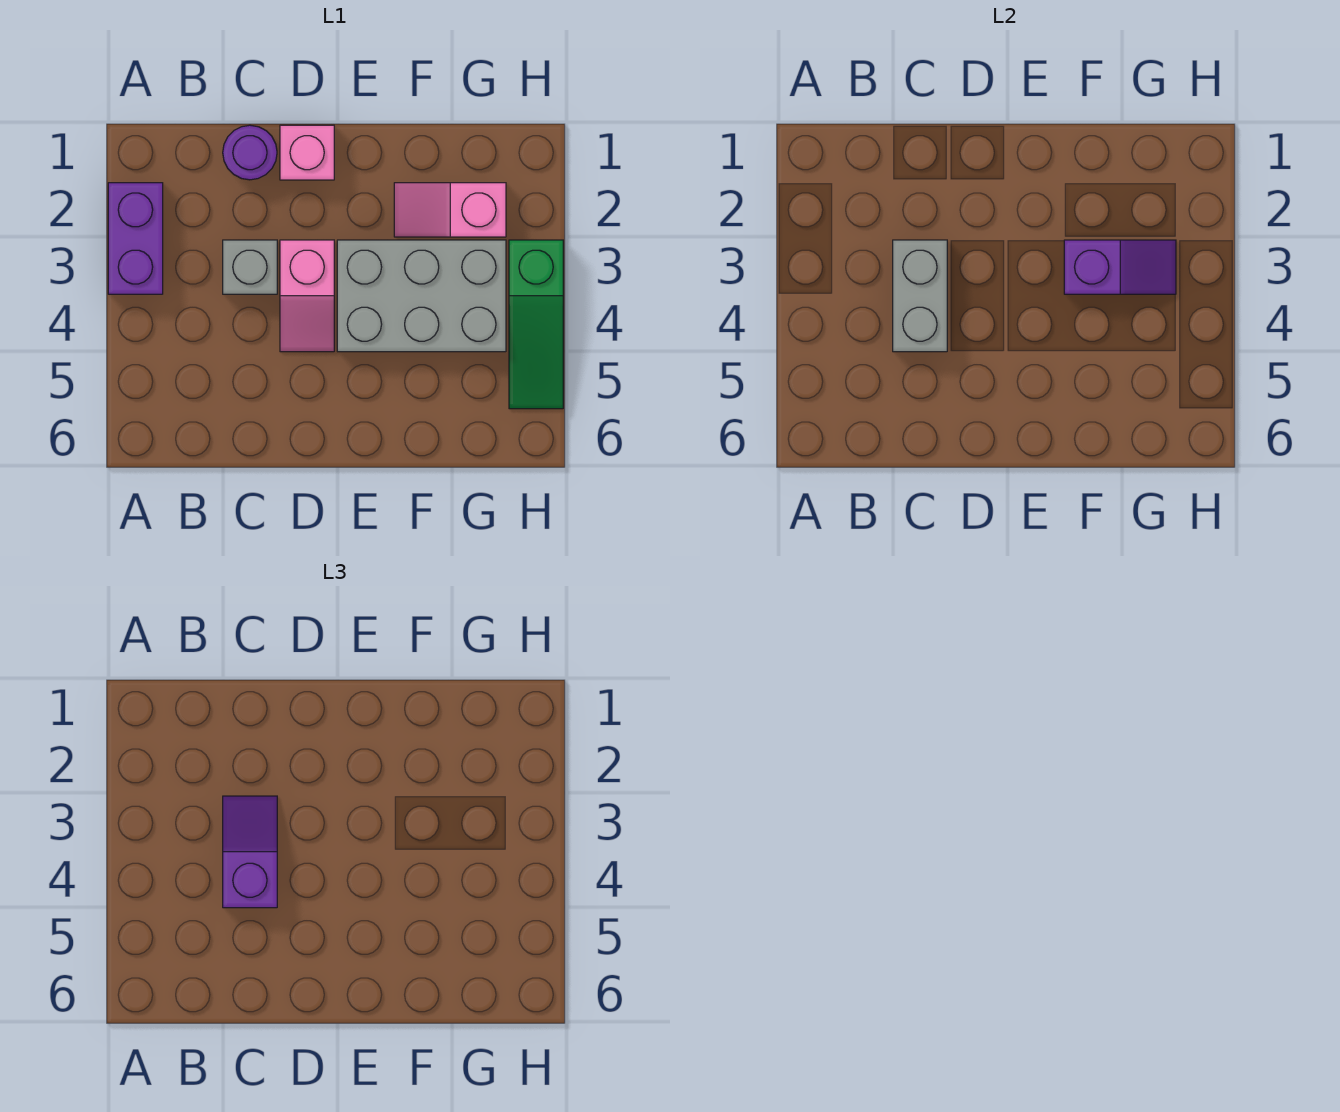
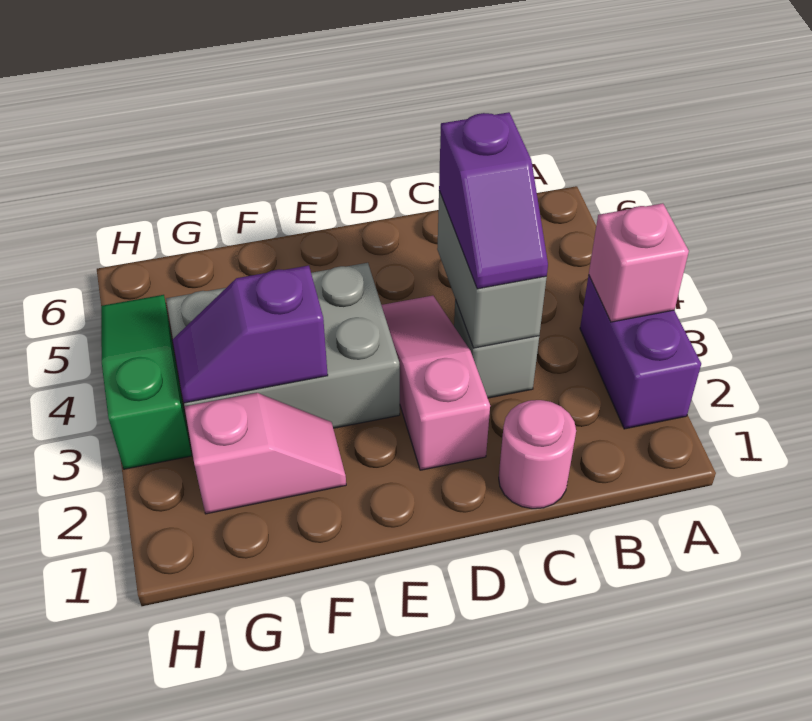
purple round brick C1 level 1 -> pink round brick C1 level 1
pink brick D1 level 1 -> pink brick A3 level 2
pink slope D3:D4 level 1 top 3 -> pink slope D2:D4 level 1 top 2

